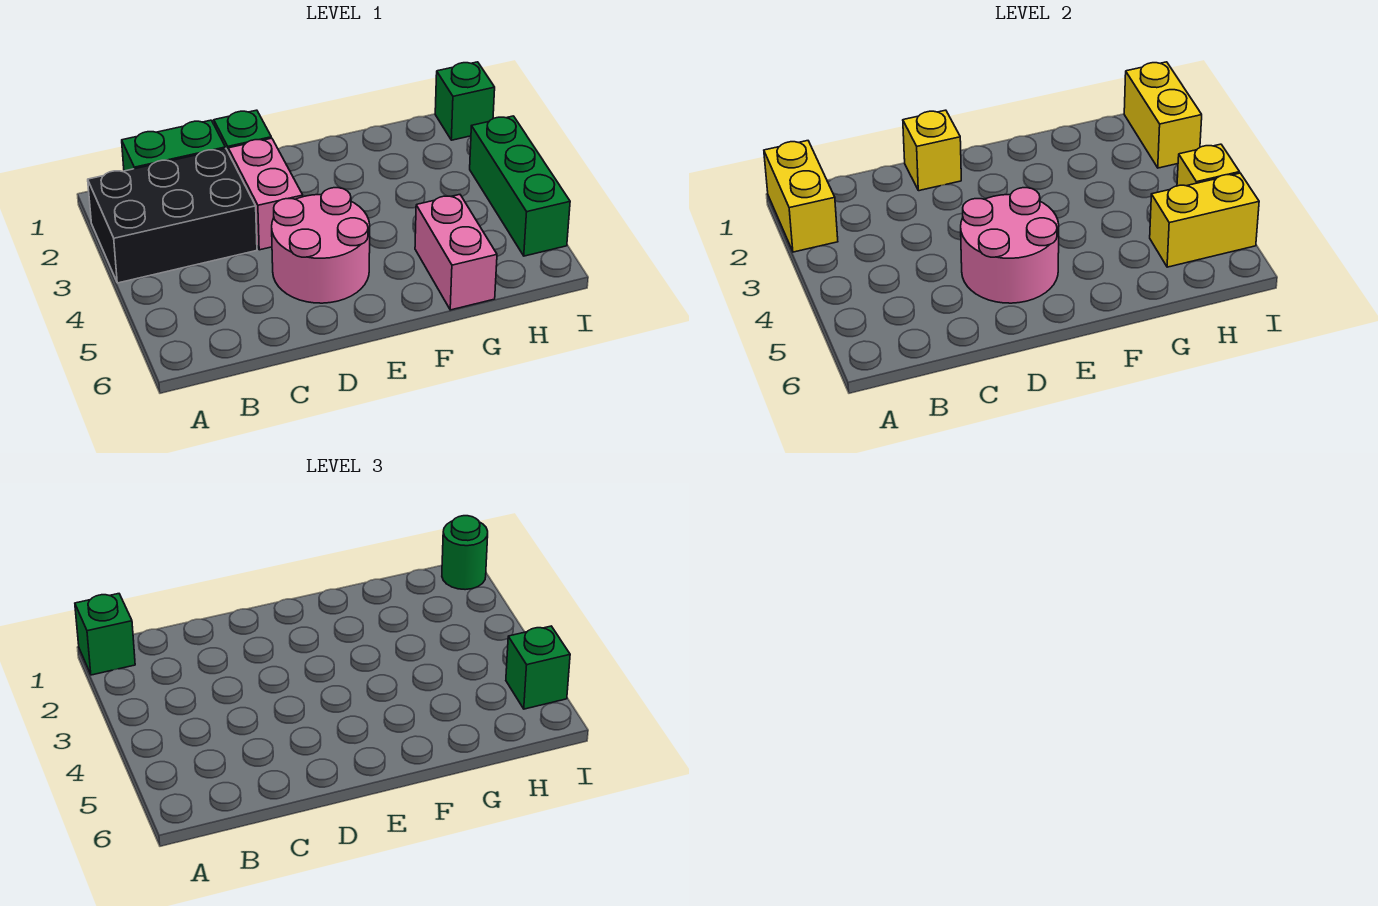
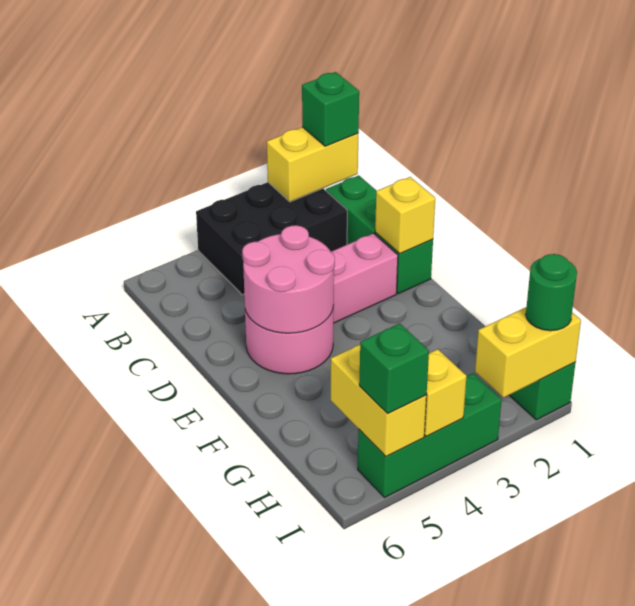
black brick A2:C3 level 1 -> black brick A2:B4 level 1
pink brick G5:G6 level 1 -> none

